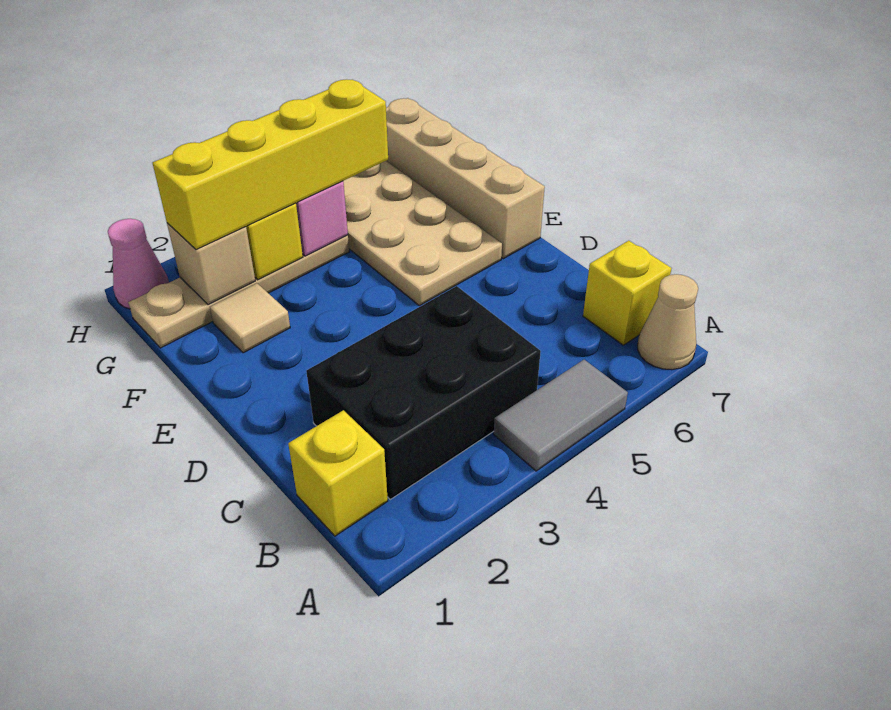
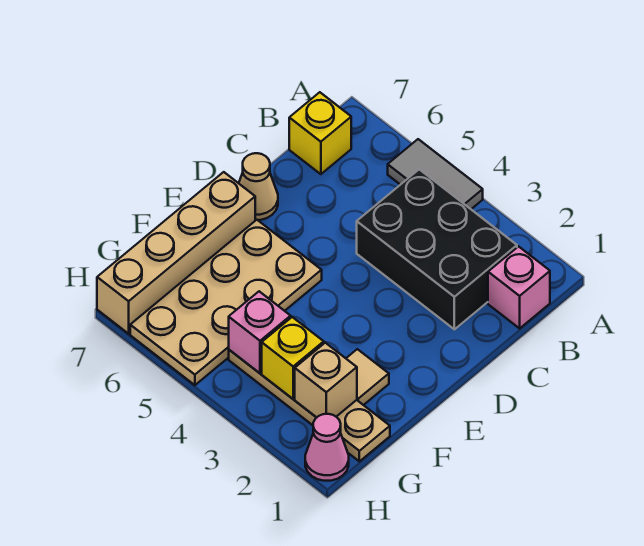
tan cone A7 level 1 -> tan cone D7 level 1
yellow brick B1 level 1 -> pink brick B1 level 1
yellow brick G2:G5 level 3 -> none

